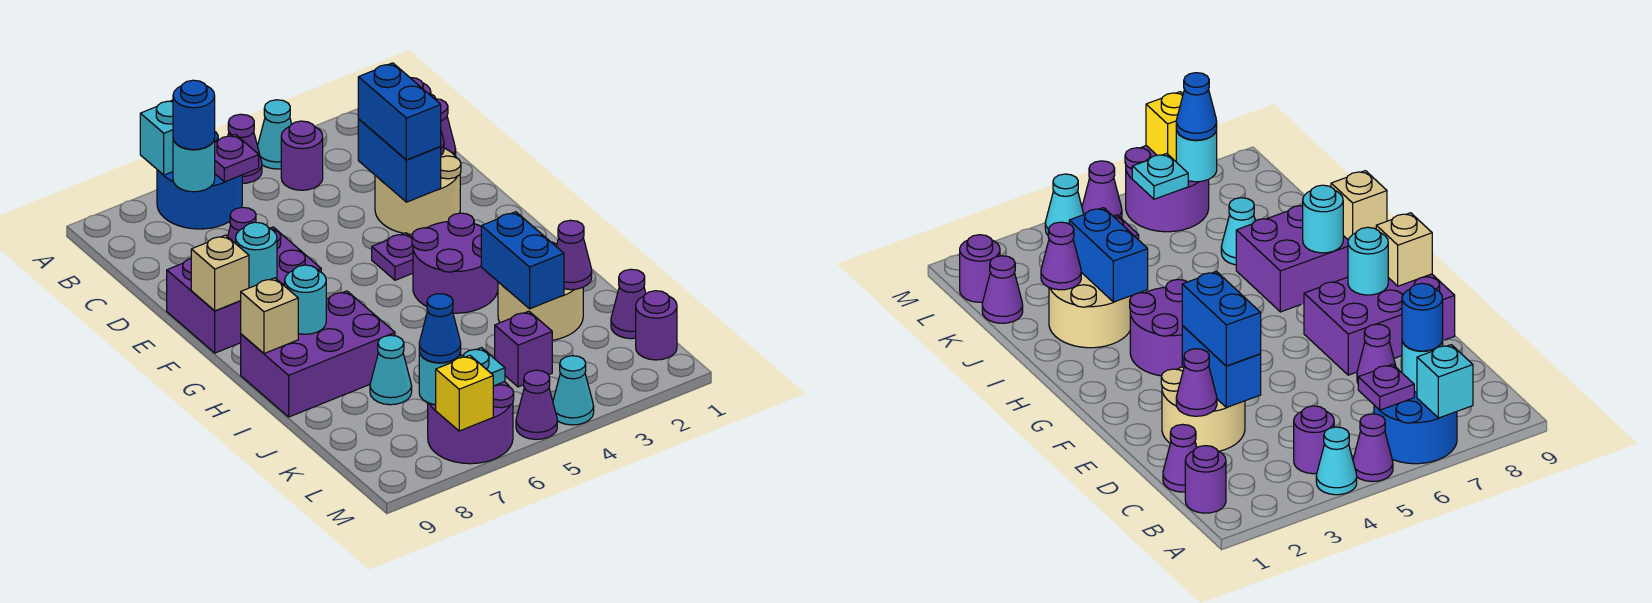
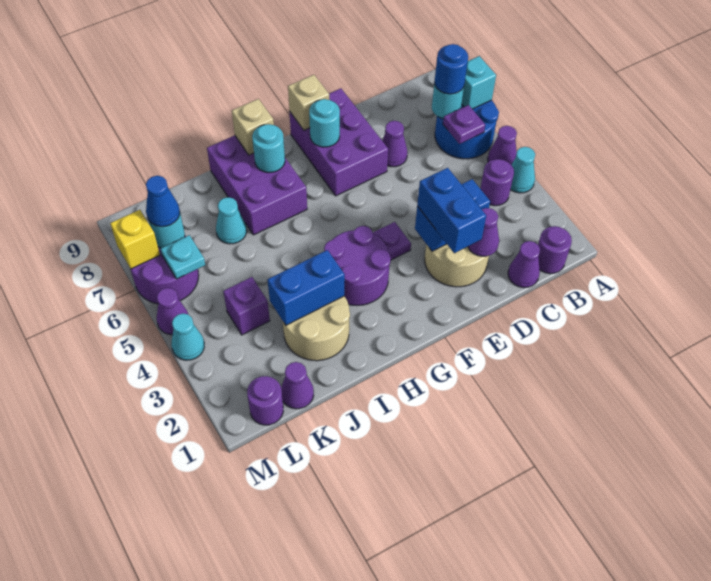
blue brick D3:E3 level 3 -> blue brick E2:E3 level 3
purple cone J2 level 2 -> none

